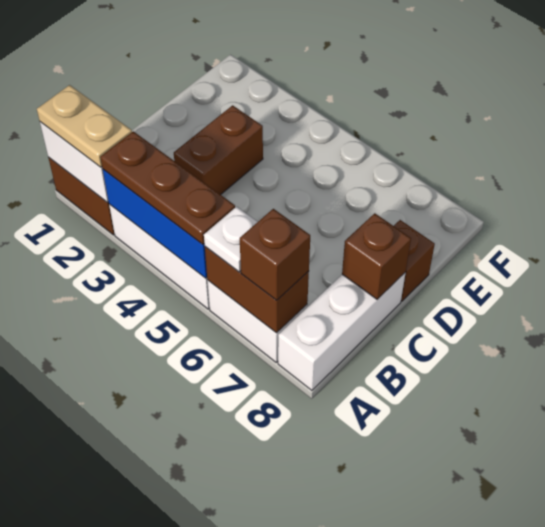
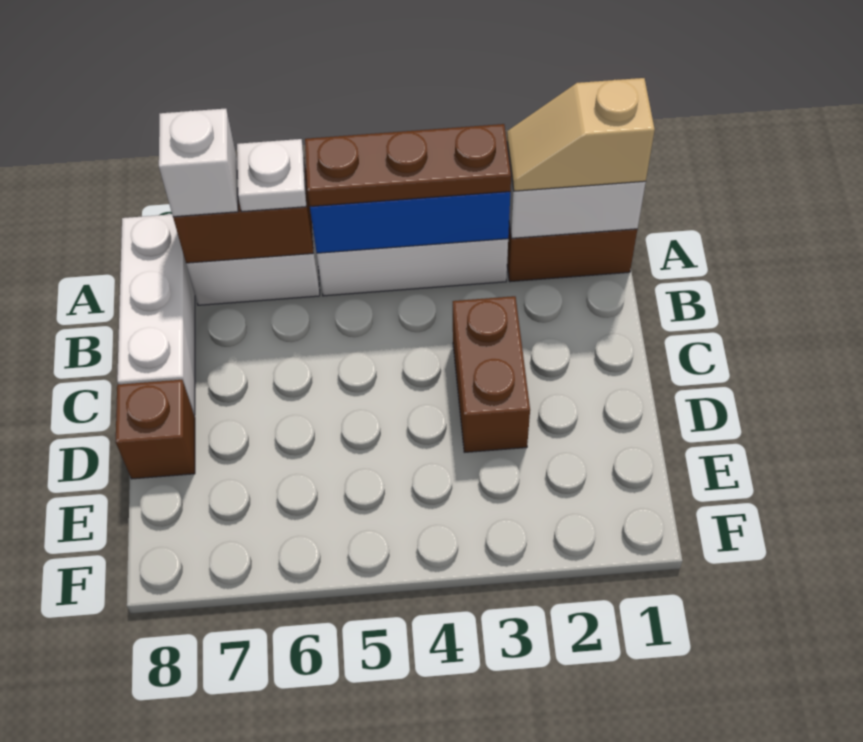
tan plate A1:A2 level 3 -> tan slope A1:A2 level 3 top 1
brown brick A7 level 3 -> white brick A7 level 3
brown brick C8 level 2 -> none

